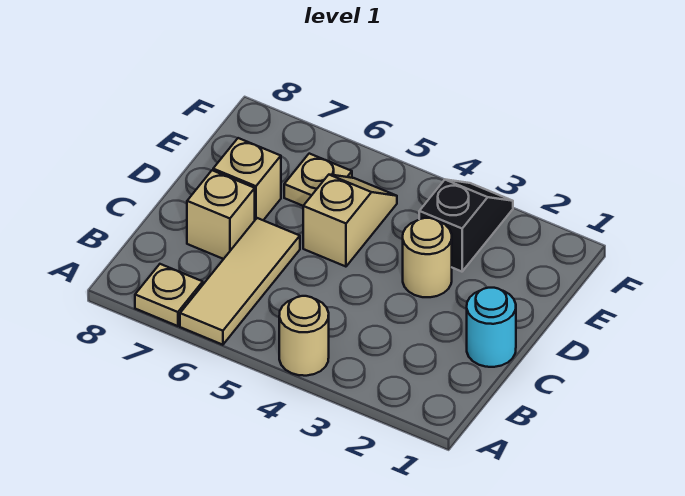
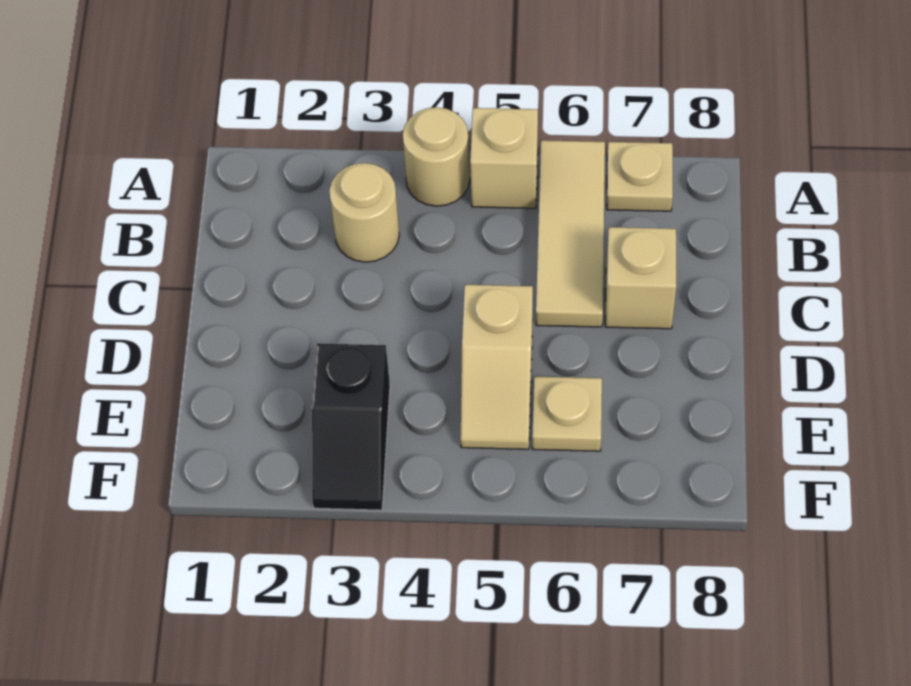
cyan round brick C1 level 1 -> none
tan round brick D3 level 1 -> tan round brick B3 level 1
tan brick D7 level 1 -> tan brick A5 level 1

